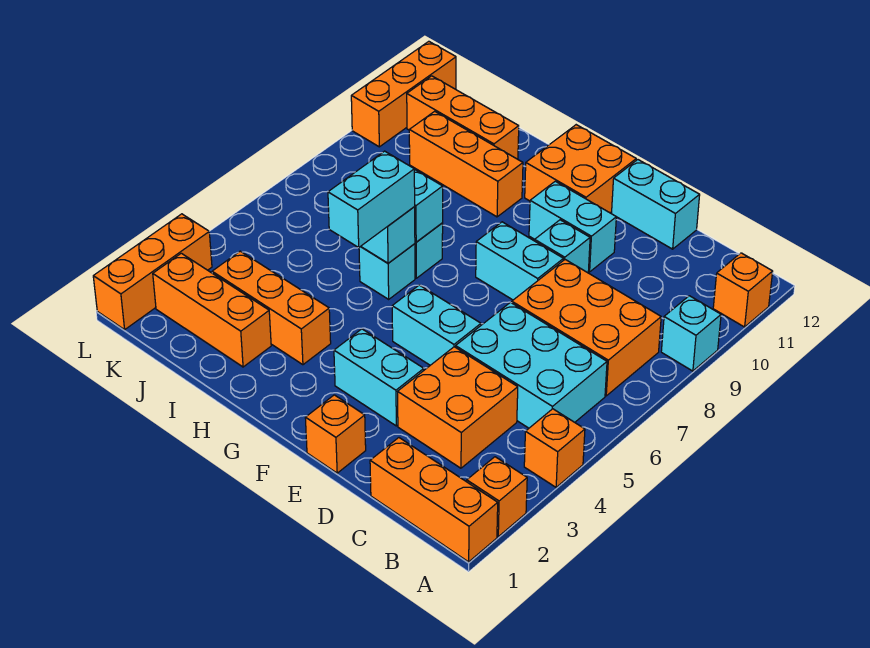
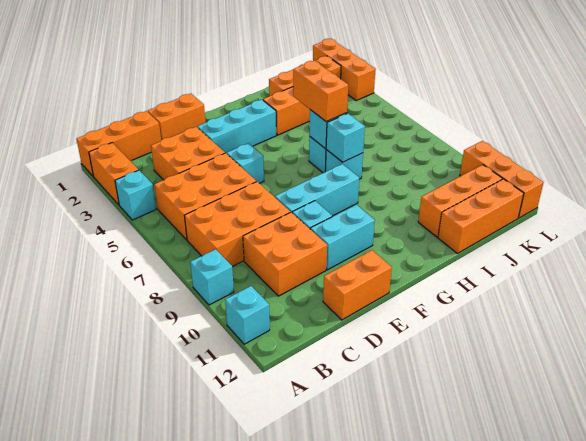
orange brick A2 level 1 -> orange brick A2:A3 level 1
orange brick A4 level 1 -> cyan brick A4 level 1
orange brick A11 level 1 -> cyan brick A11 level 1
cyan brick B5:D6 level 1 -> orange brick B5:D6 level 1
cyan brick D12:E12 level 1 -> orange brick D12:E12 level 1
orange brick E1 level 1 -> orange brick D1:E1 level 1
cyan brick E3:F3 level 1 -> cyan brick E3:G3 level 1
cyan brick E5:F5 level 1 -> cyan brick E5 level 1
cyan brick E8:F8 level 1 -> cyan brick E8:G8 level 1
orange brick F11:G12 level 1 -> orange brick C9:D10 level 1
cyan brick H5:H6 level 3 -> orange brick H5:H6 level 3
orange brick H10:J10 level 1 -> orange brick I12:K12 level 1

